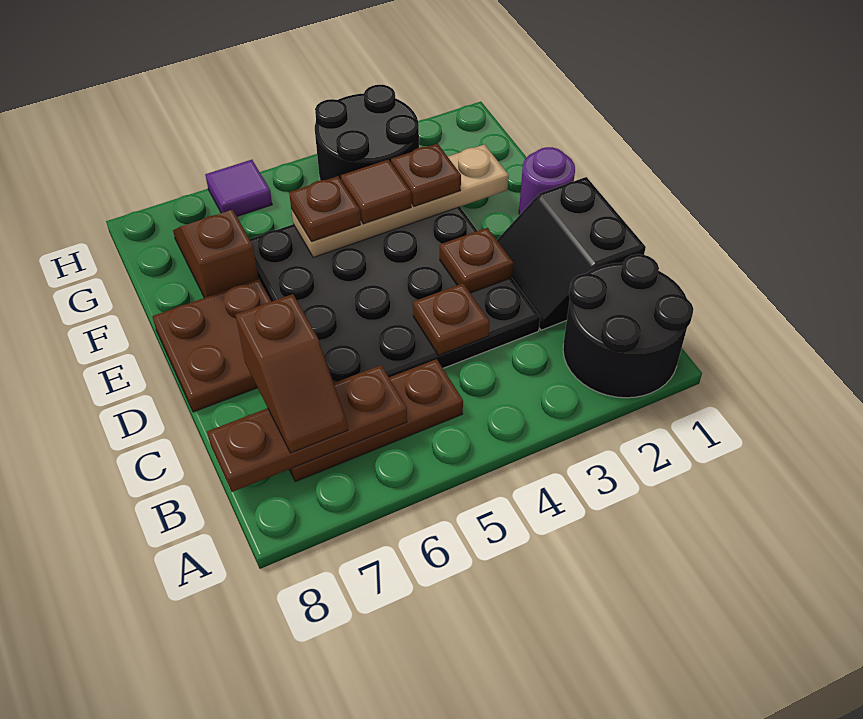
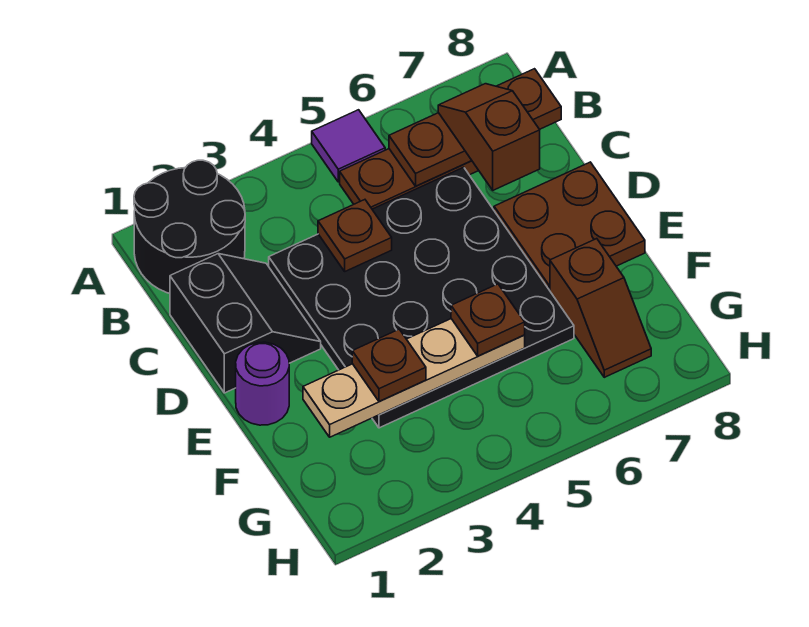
brown plate D3 level 2 -> none
brown tile F4 level 3 -> none
black round brick G3:H4 level 1 -> none
purple tile H6 level 1 -> purple tile A5 level 1

